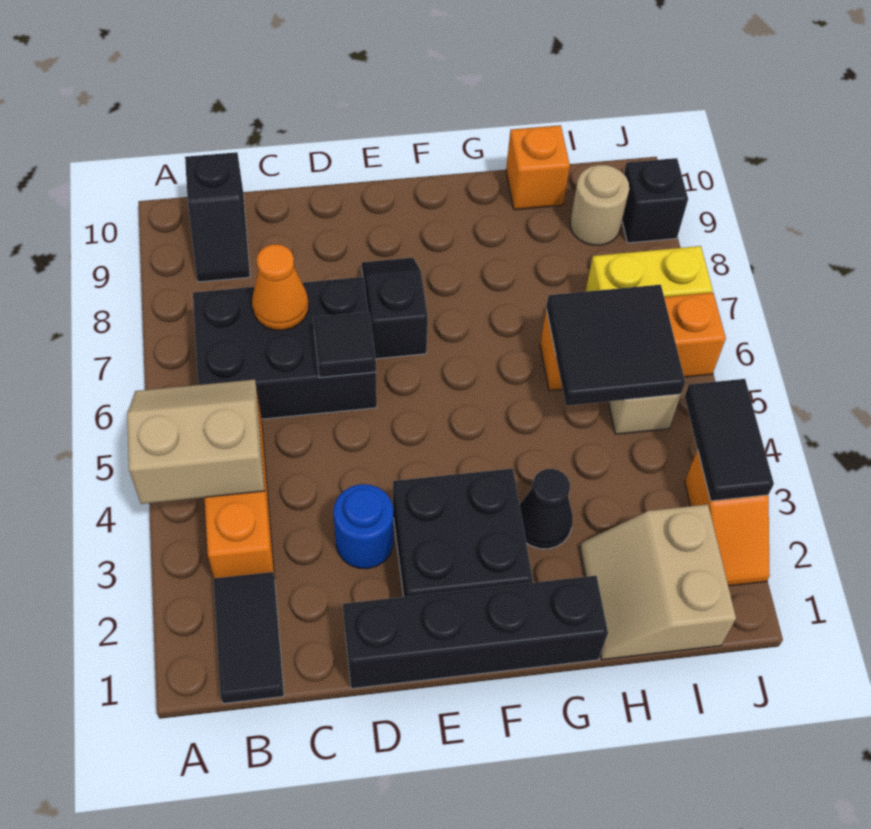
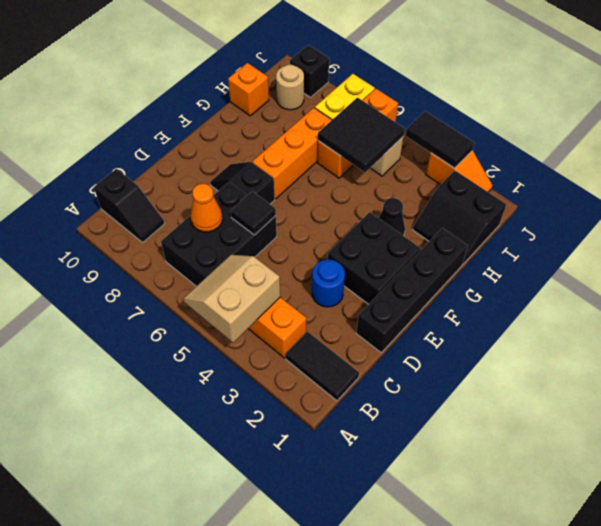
none -> orange brick F7:H7 level 1
tan slope H1:I2 level 1 top I -> black slope H1:I2 level 1 top I

